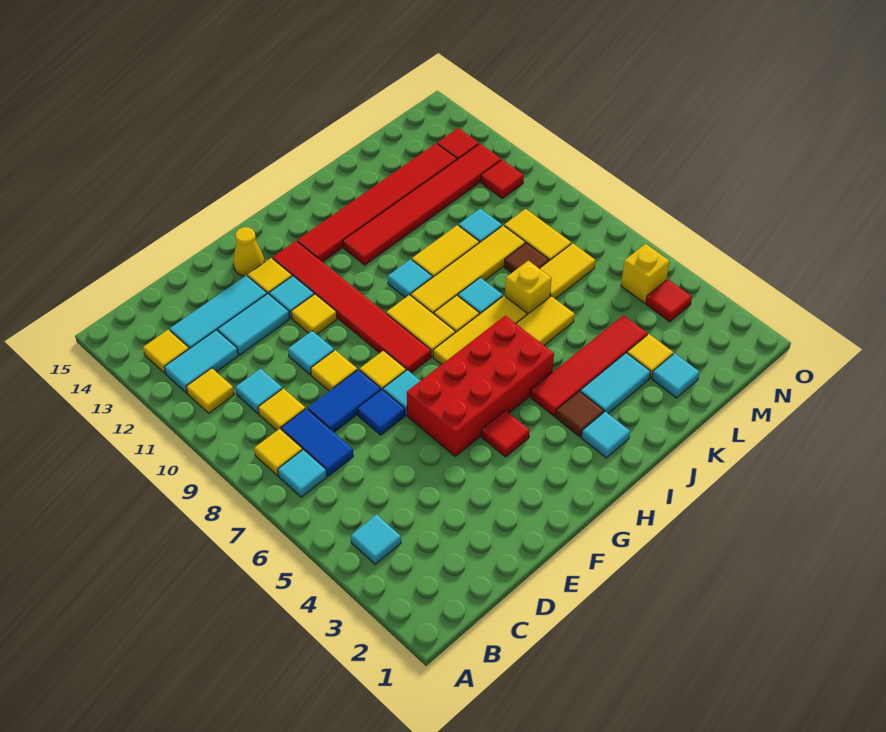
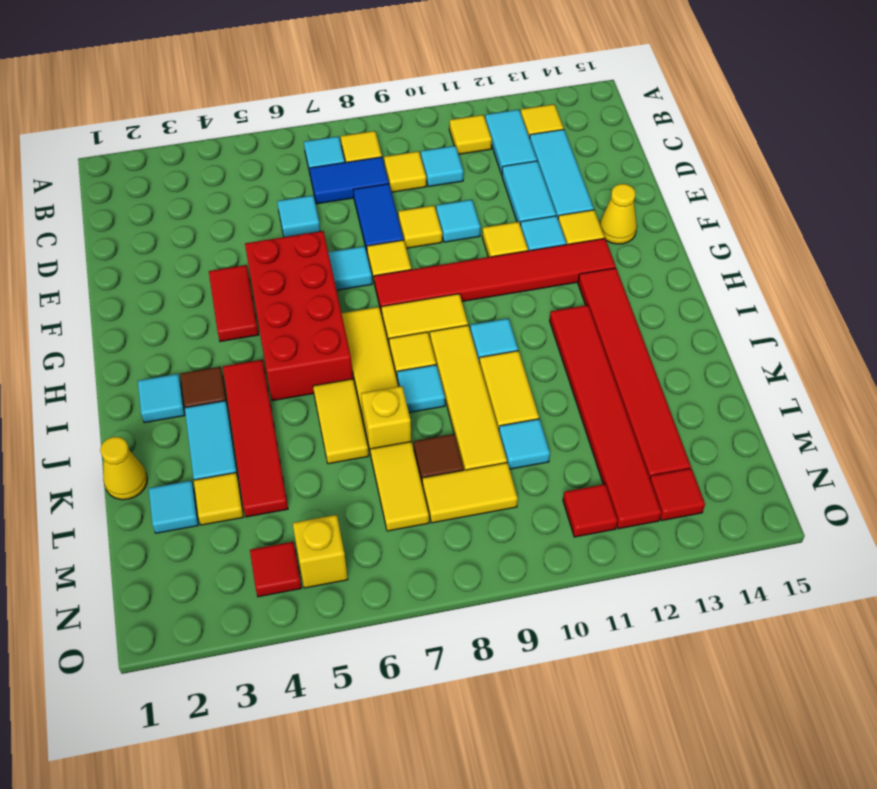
cyan tile B4 level 1 -> cyan tile D6 level 1
blue tile E7 level 1 -> none
red tile G4 level 1 -> red tile F4:G4 level 1
none -> yellow cone K1 level 1

